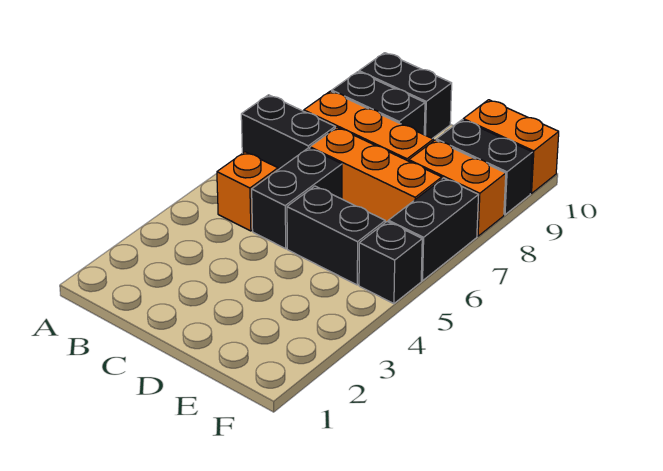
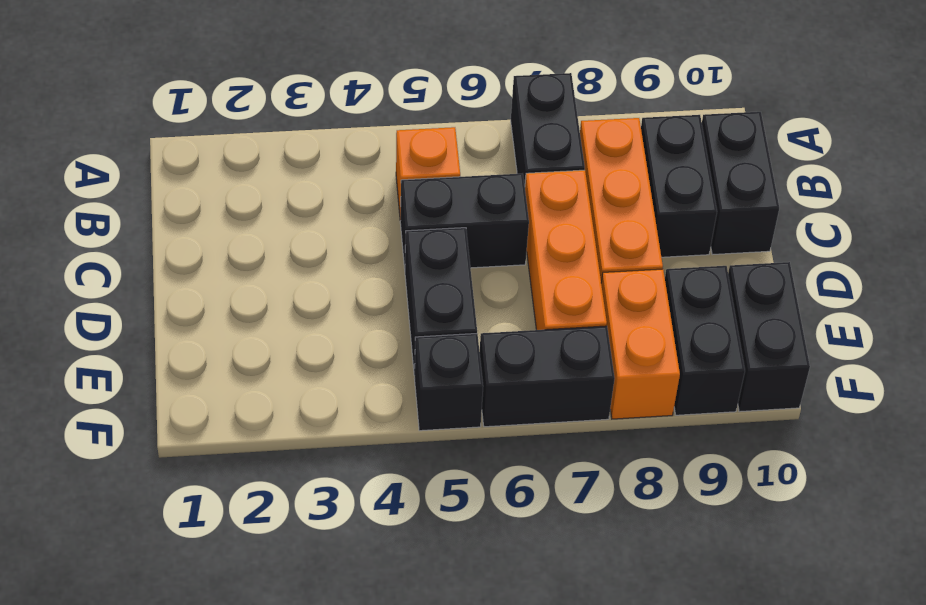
orange brick E10:F10 level 1 -> black brick E10:F10 level 1

